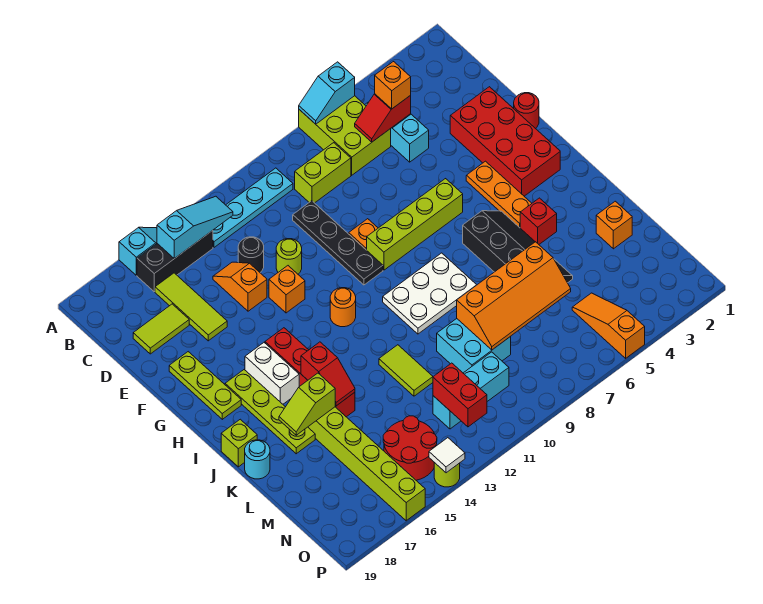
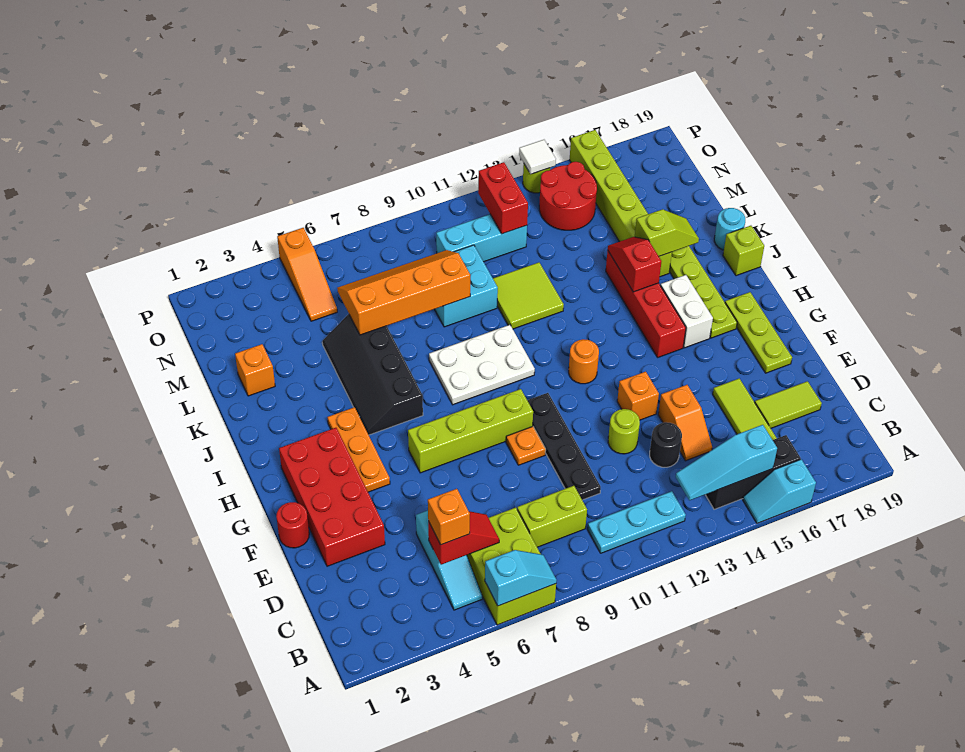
cyan plate B10:B13 level 1 -> cyan plate B10:B12 level 1
red brick J4 level 1 -> none
lime tile K12:L12 level 1 -> lime tile K11:L12 level 1

